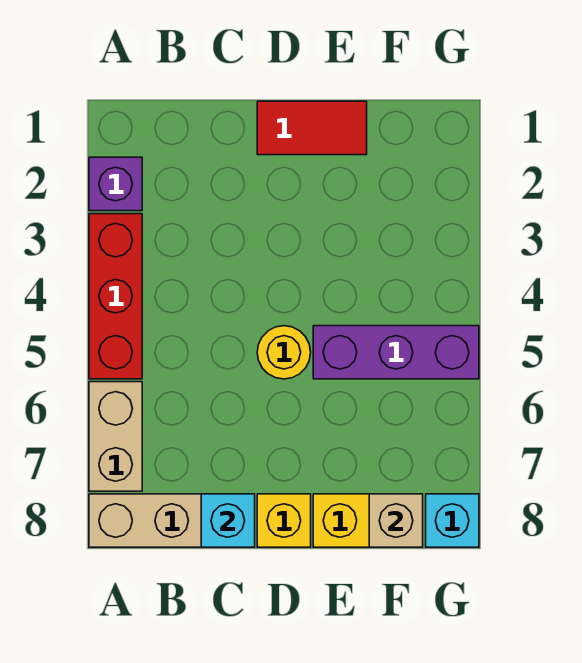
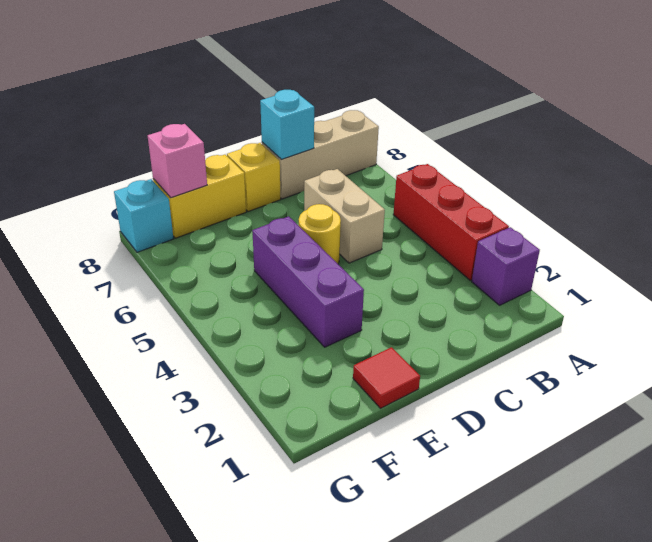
tan brick A6:A7 level 1 -> tan brick C5:C6 level 1
red tile D1:E1 level 1 -> red tile E1 level 1
purple brick E5:G5 level 1 -> purple brick E3:E5 level 1
tan brick F8 level 2 -> pink brick F8 level 2

